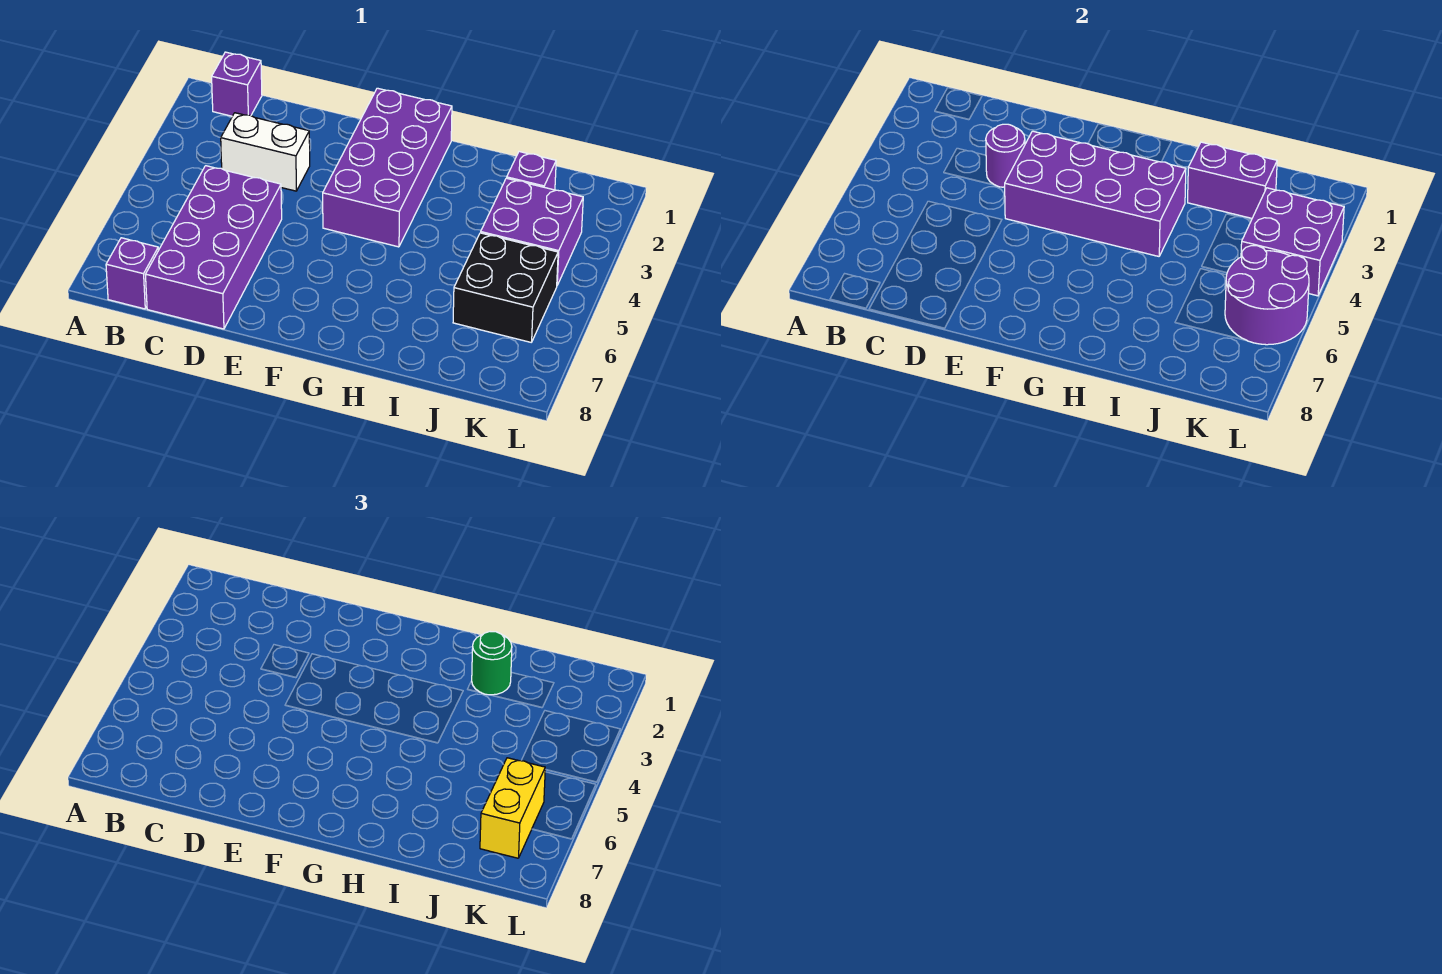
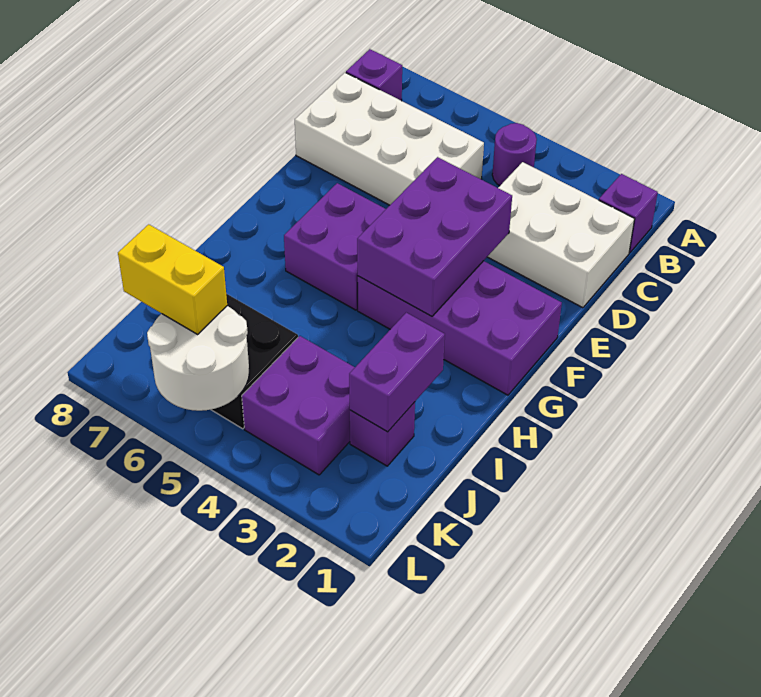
white brick C3:D3 level 1 -> white brick C1:D3 level 1
purple brick C5:D8 level 1 -> white brick C5:D8 level 1
purple round brick D3 level 2 -> purple round brick B4 level 1
purple brick E3:H4 level 2 -> purple brick E3:G4 level 2
green round brick I2 level 3 -> none
purple brick K3:L4 level 2 -> purple brick F5:G6 level 1
purple round brick K5:L6 level 2 -> white round brick K5:L6 level 2

